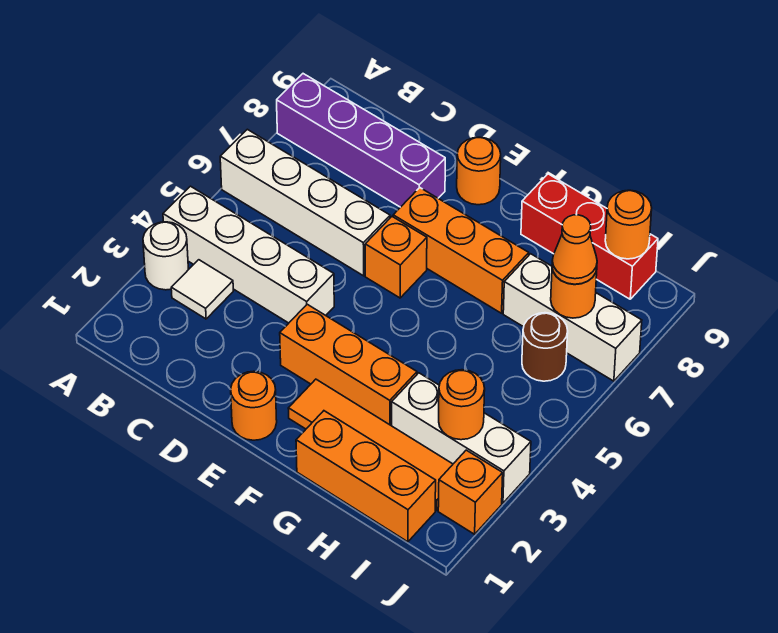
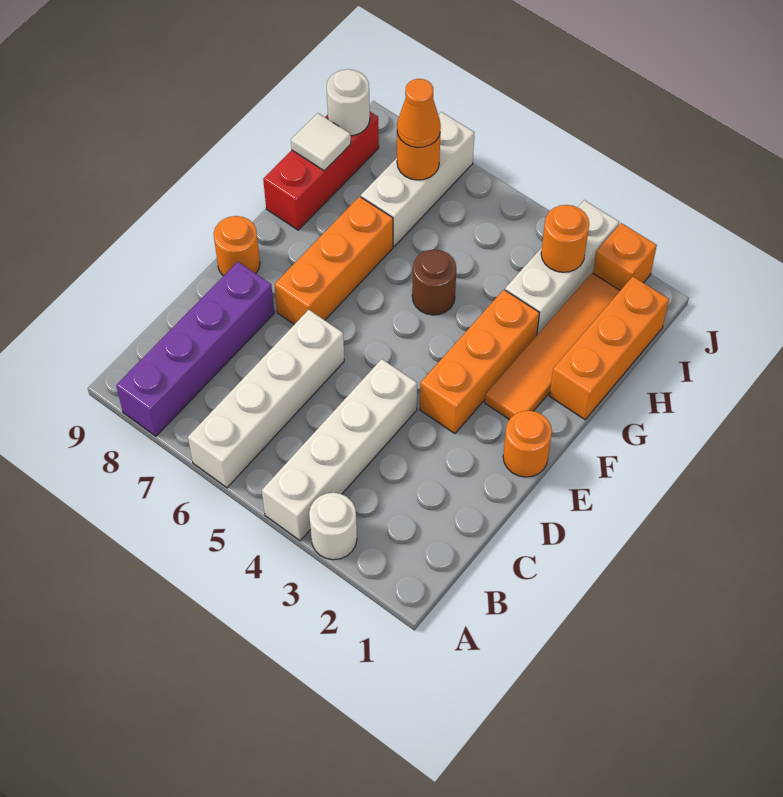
white tile B3 level 1 -> white tile H9 level 2
orange brick E6 level 1 -> none
brown round brick I6 level 1 -> brown round brick G5 level 1
orange round brick I9 level 2 -> white round brick I9 level 2

